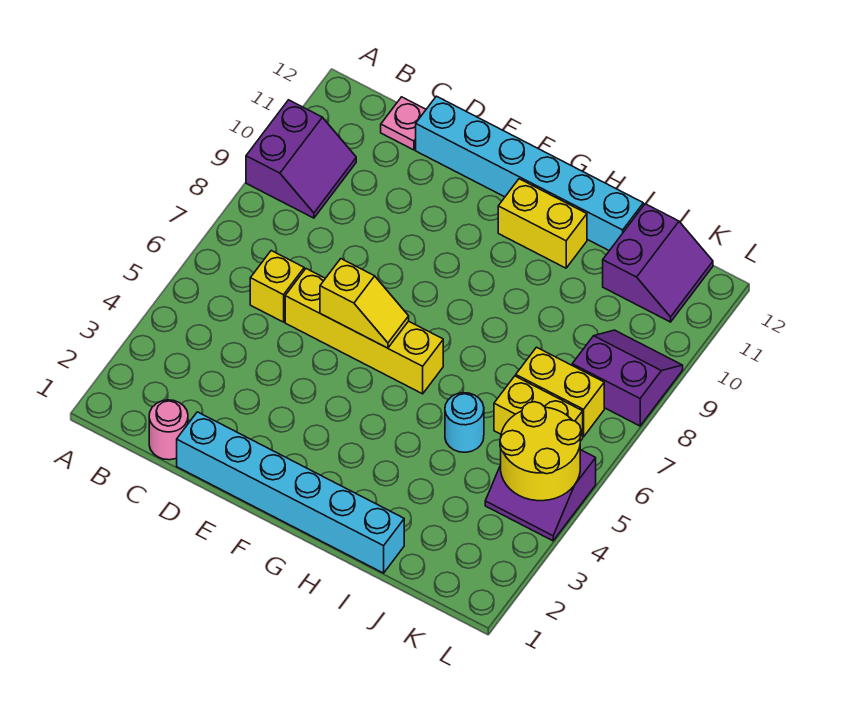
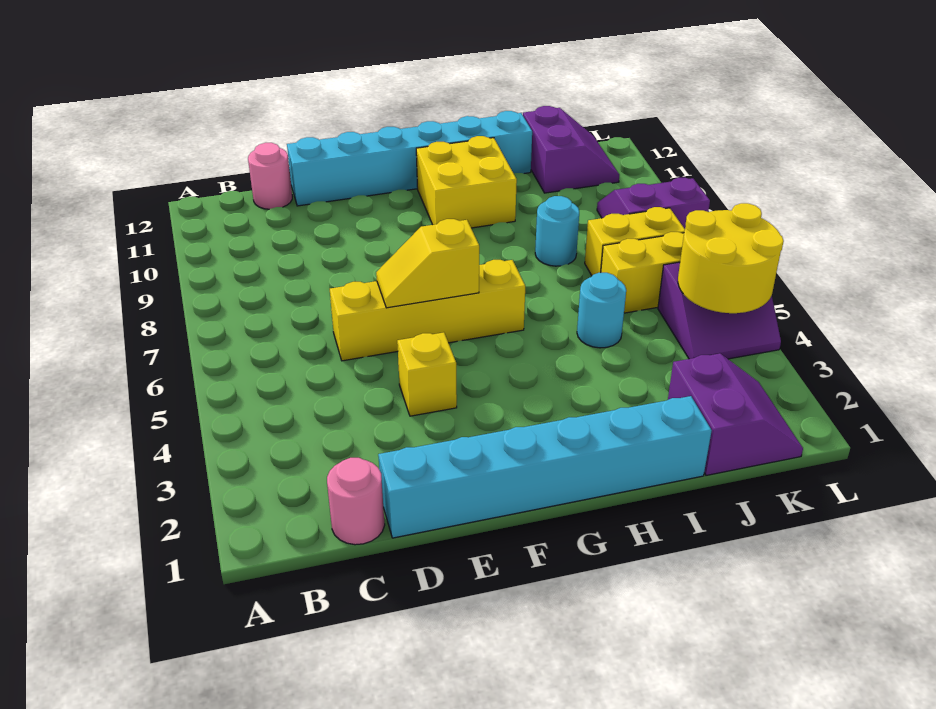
purple slope A9:B10 level 1 top A -> purple slope J1:K2 level 1 top J
yellow brick C6 level 1 -> yellow brick E4 level 1
pink plate C12 level 1 -> pink round brick C12 level 1
yellow slope E6:F6 level 2 top E -> yellow slope E6:F6 level 2 top F
yellow brick G11:H11 level 1 -> yellow brick G10:H11 level 1
none -> cyan round brick I8 level 1

